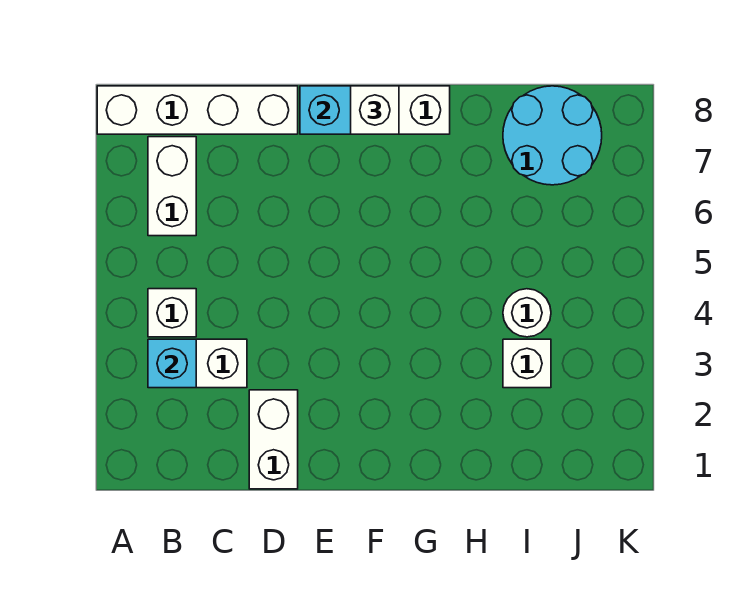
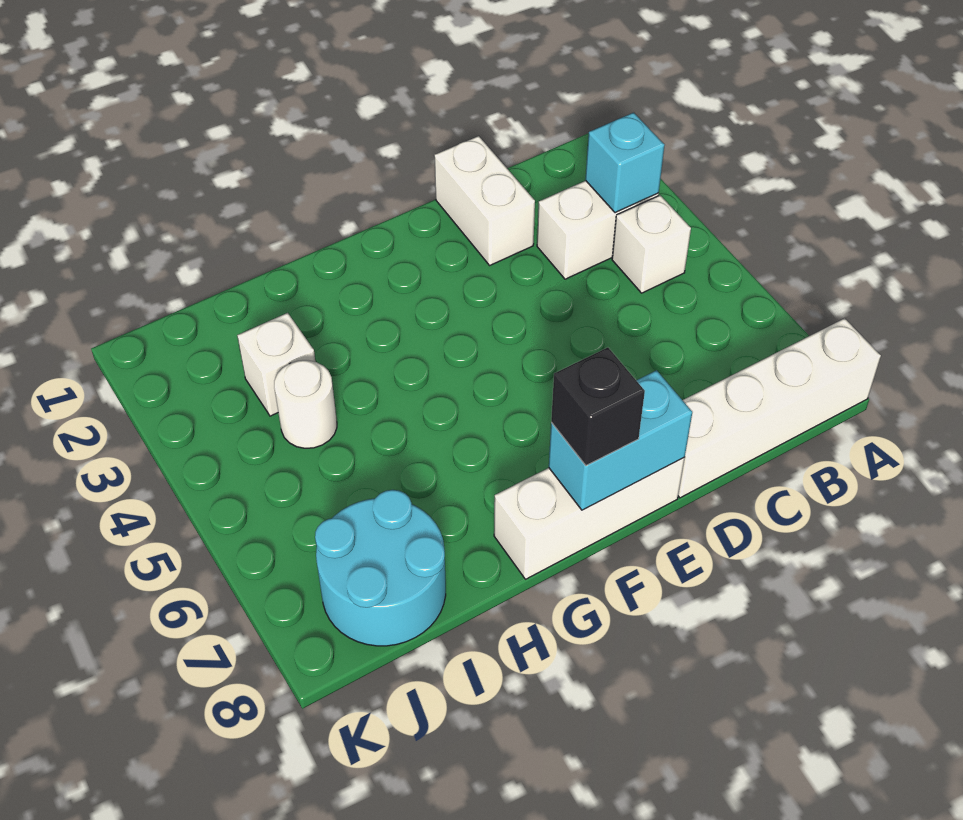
white brick B6:B7 level 1 -> none
white brick F8 level 3 -> black brick F8 level 3

